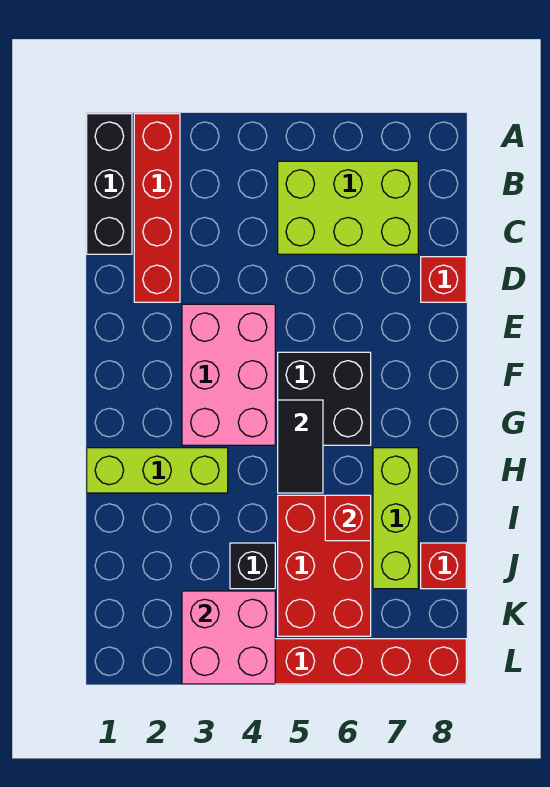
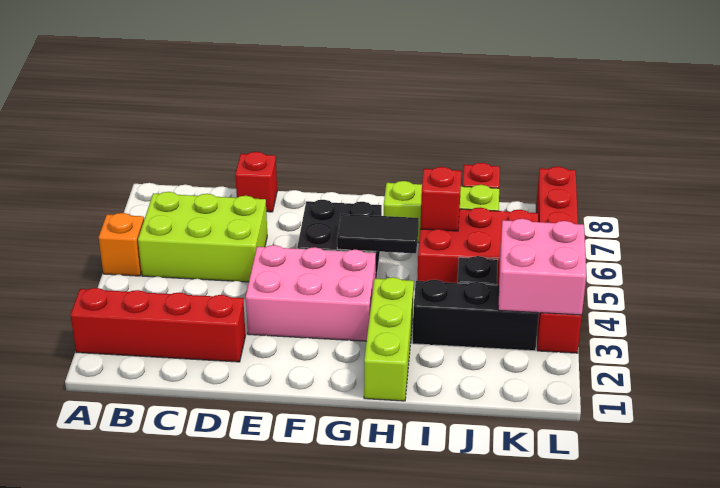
black brick A1:C1 level 1 -> black brick I3:K3 level 1
none -> orange brick A5 level 1
lime brick B5:C7 level 1 -> lime brick B5:D6 level 1

